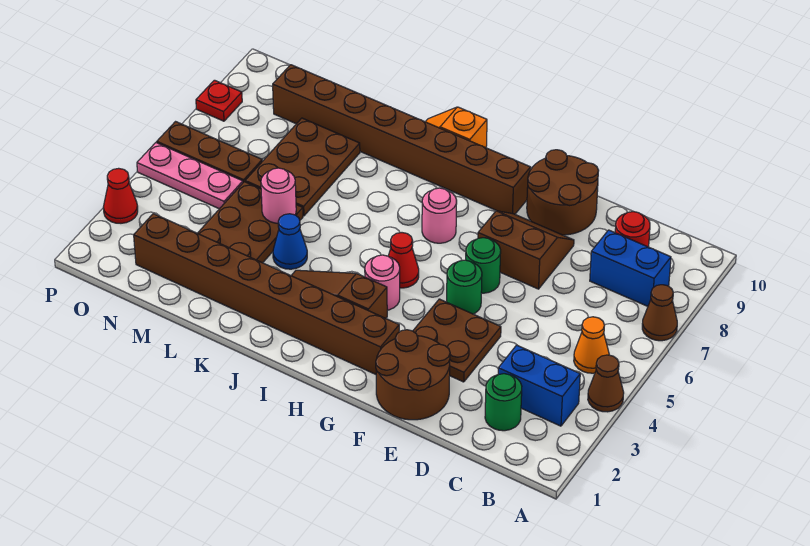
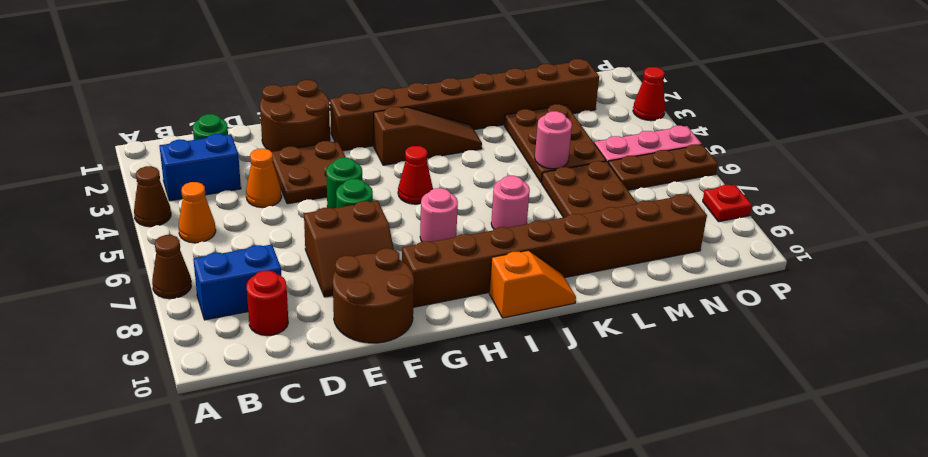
none -> orange cone D4 level 1
pink round brick H4 level 1 -> pink round brick J7 level 1
blue cone K4 level 1 -> none

